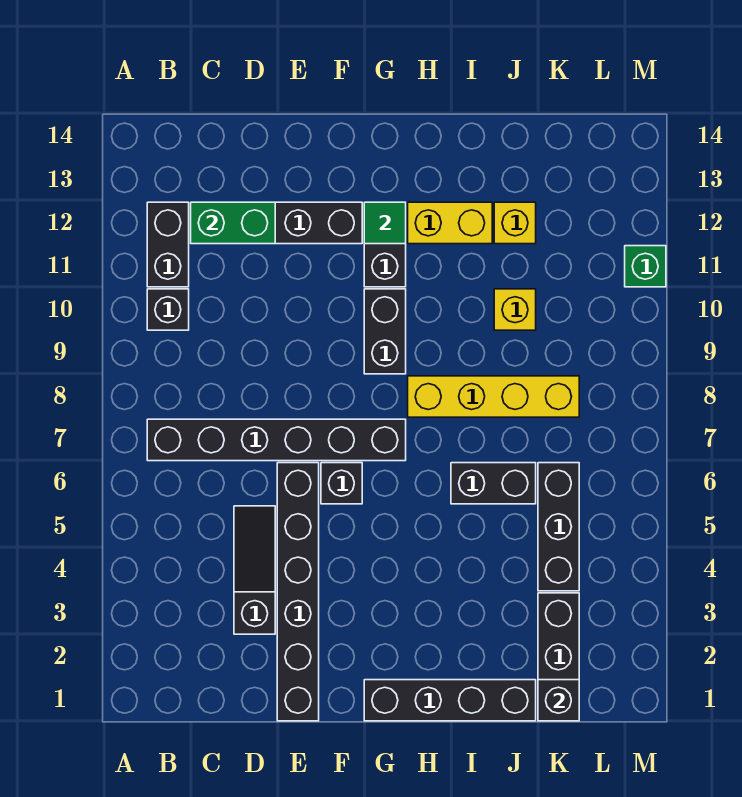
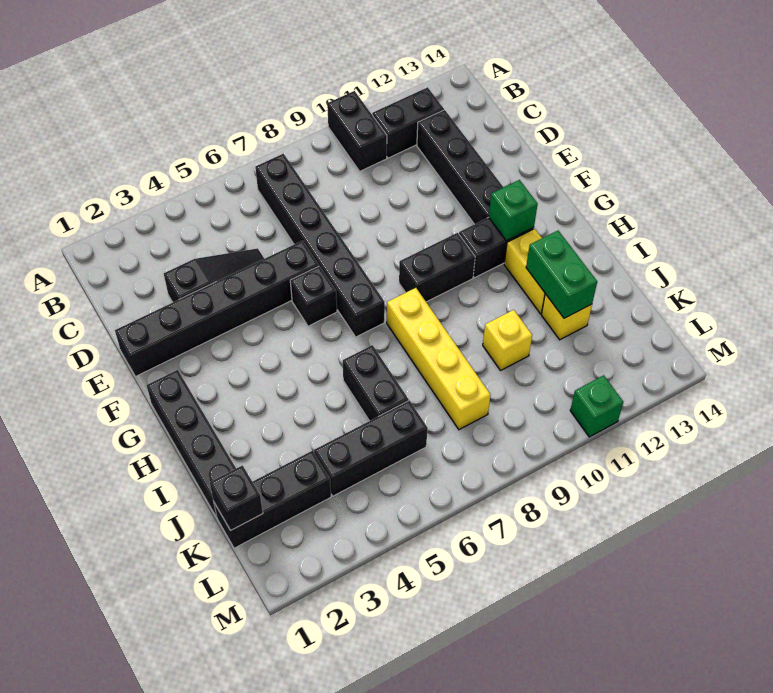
black brick B10 level 1 -> black brick A10:B10 level 1
green brick C12:D12 level 2 -> green brick I12:J12 level 2
green tile G12 level 2 -> green brick G12 level 2

